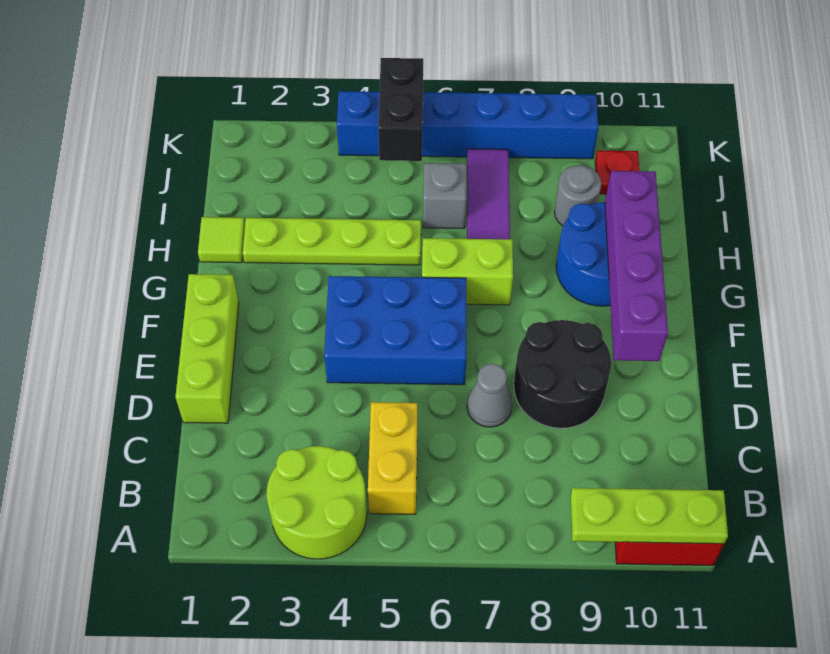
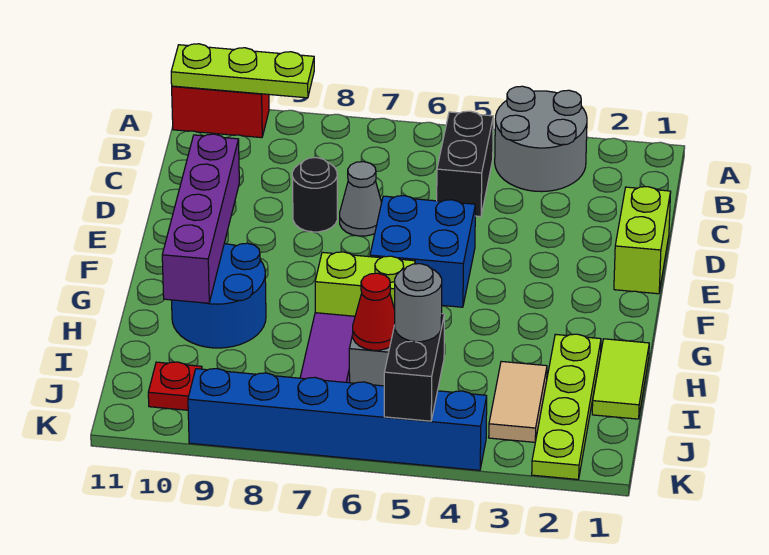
lime round brick A3:B4 level 1 -> grey round brick A3:B4 level 1
yellow brick B5:C5 level 1 -> black brick B5:C5 level 1
lime brick D1:F1 level 1 -> lime brick D1:E1 level 1
black round brick D8:E9 level 1 -> black round brick D8 level 1
blue brick E4:F6 level 1 -> blue brick E5:F6 level 1
lime tile H1 level 1 -> lime tile H1:I1 level 1
lime plate H2:H5 level 1 -> lime plate H2:K2 level 1
none -> tan tile I3:J3 level 1
none -> red cone I6 level 2
grey round brick I9 level 1 -> grey round brick J5 level 3

